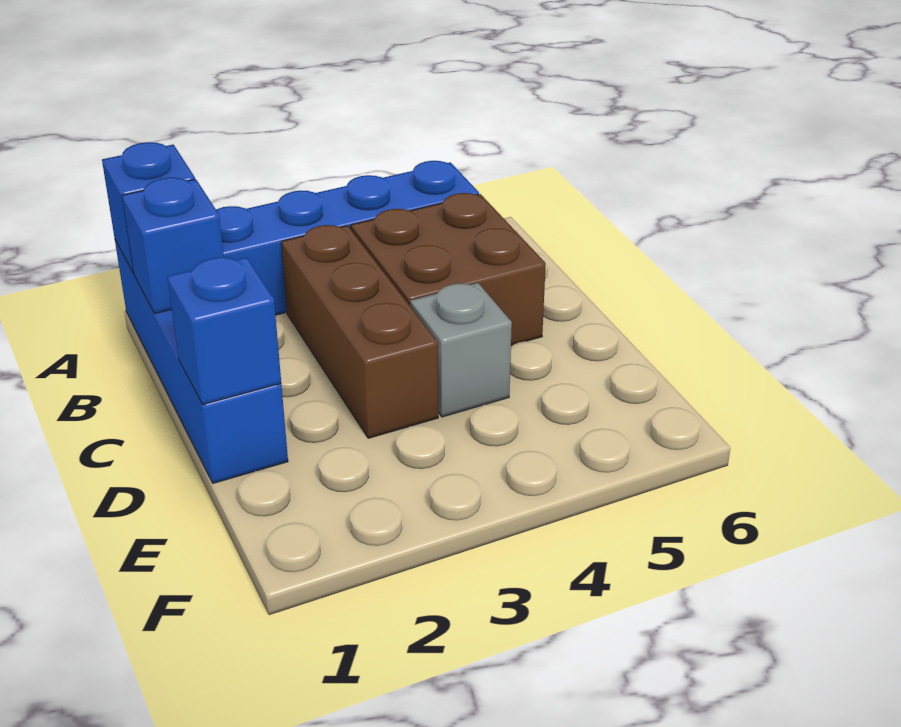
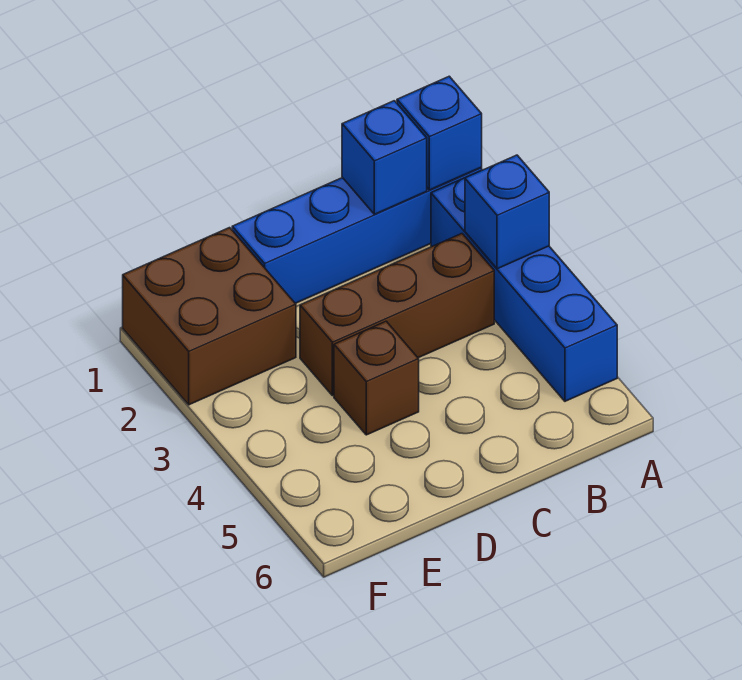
brown brick B4:C5 level 1 -> brown brick E1:F2 level 1
blue brick D1 level 2 -> blue brick A3 level 2
grey brick D4 level 1 -> brown brick D4 level 1

